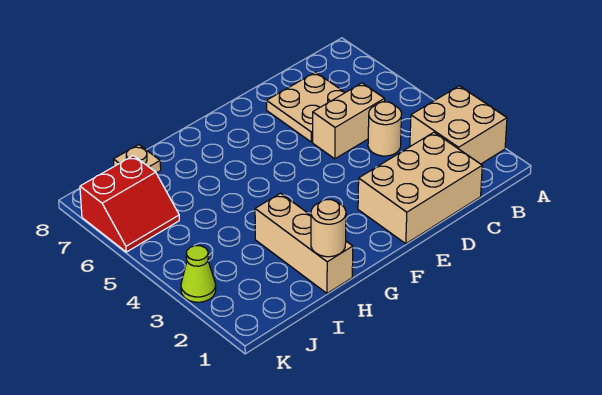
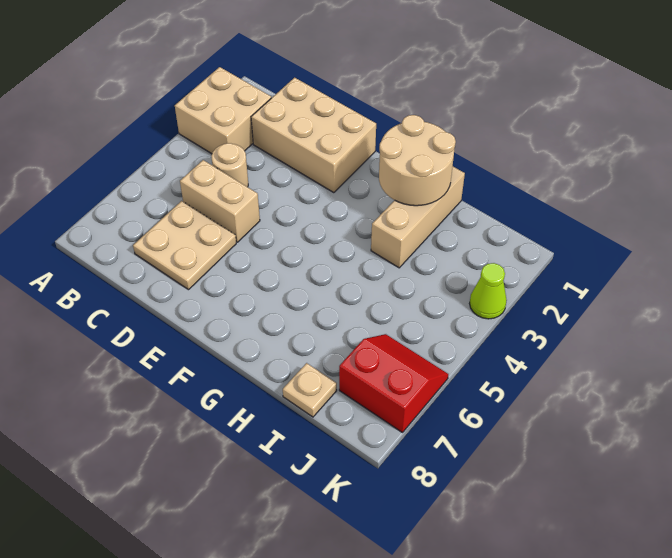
tan round brick H1 level 2 -> tan round brick G1:H2 level 2

